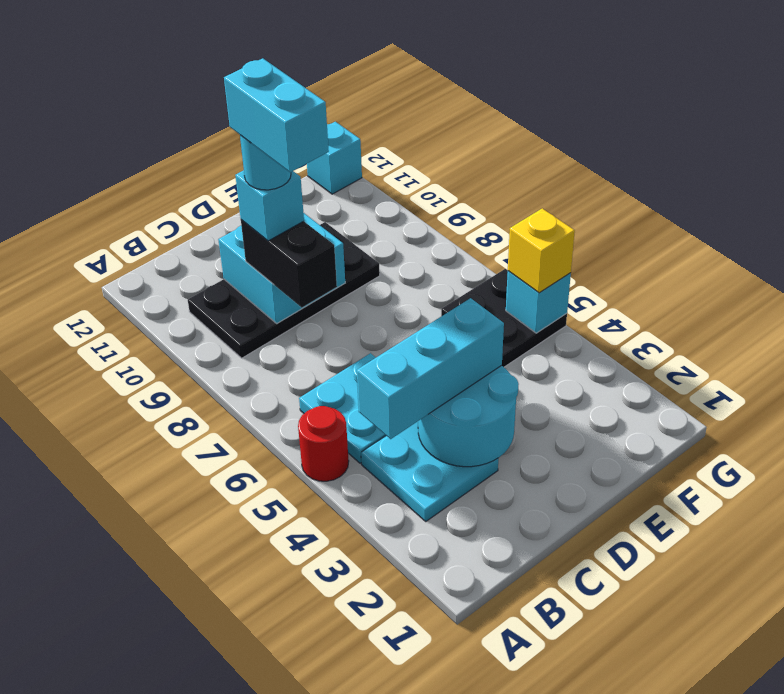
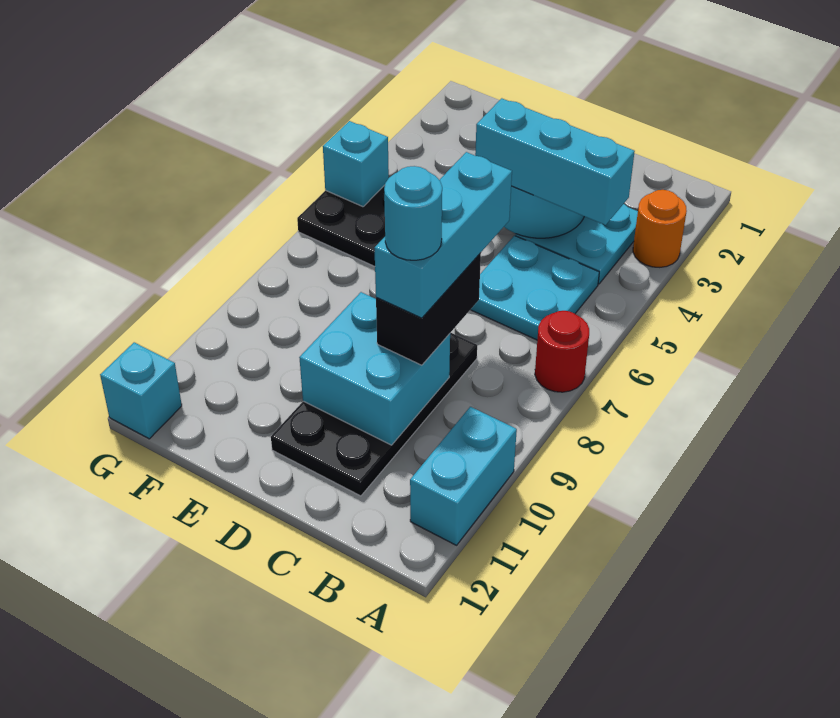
none -> orange round brick A3 level 1
red round brick A5 level 1 -> red round brick A7 level 1
black plate B9:E10 level 1 -> black plate C8:D11 level 1
cyan brick C8:C9 level 6 -> cyan brick A10:A11 level 1
cyan brick C9 level 4 -> cyan brick C7:C9 level 4
yellow brick G5 level 3 -> none

